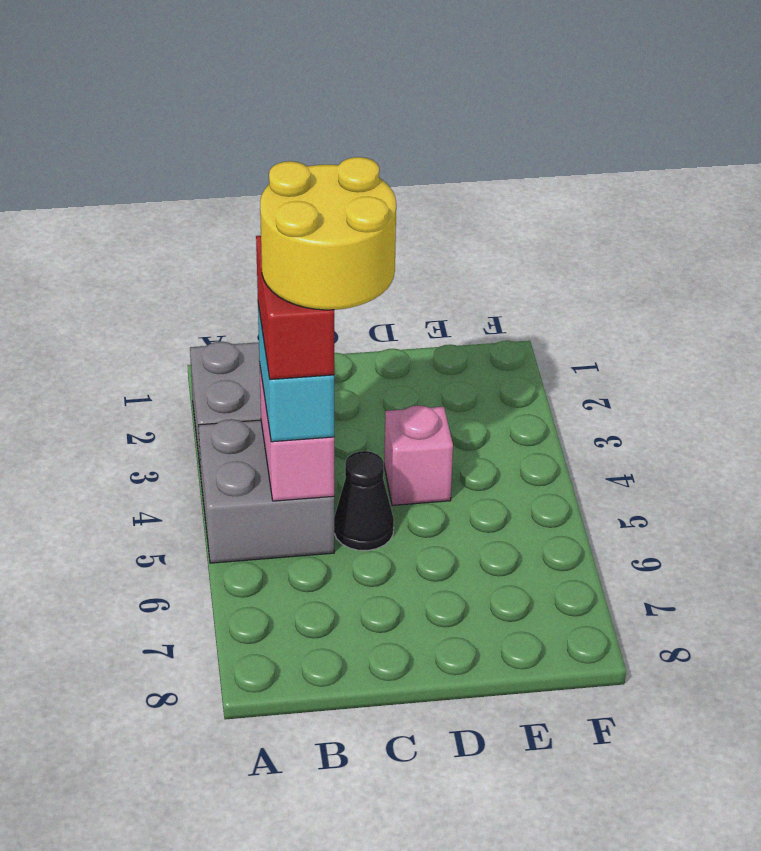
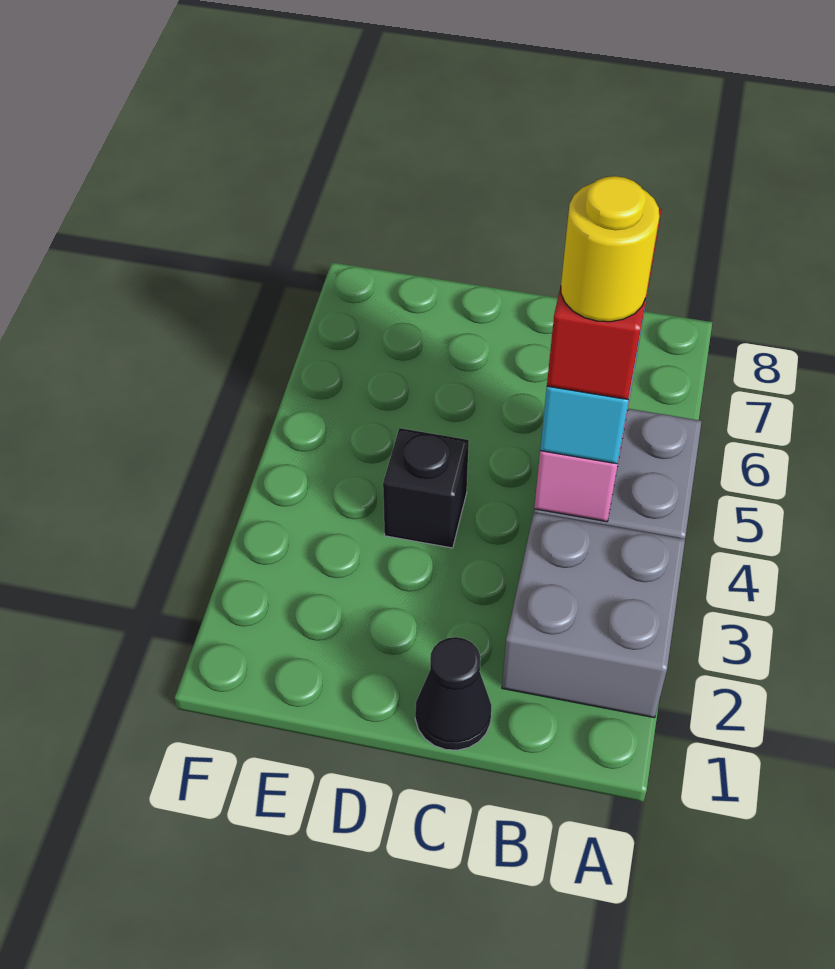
yellow round brick B4:C5 level 5 -> yellow round brick B4 level 5
black cone C5 level 1 -> black cone C1 level 1
pink brick D4 level 1 -> black brick D4 level 1

